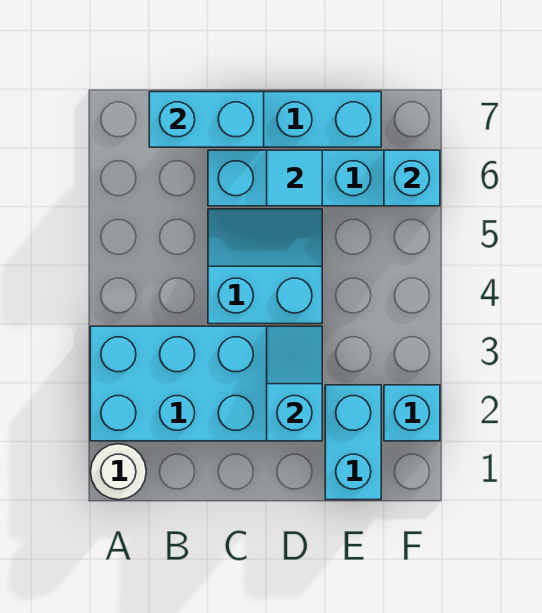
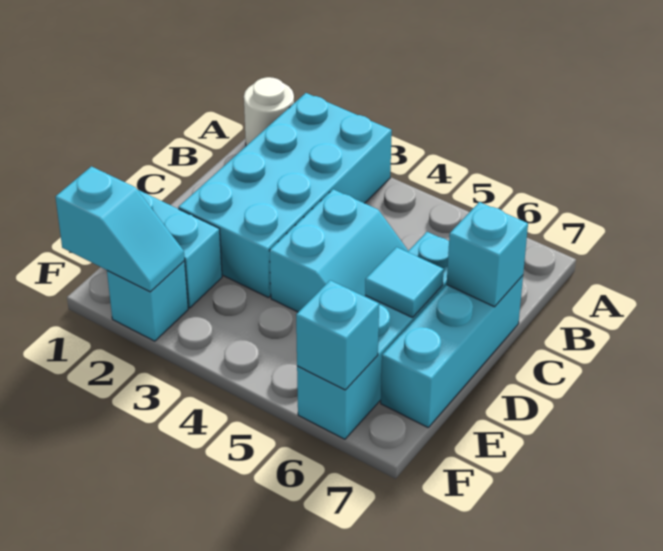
cyan brick B7:C7 level 2 -> cyan brick C7 level 2
cyan slope D2:D3 level 2 top 2 -> cyan slope F1:F2 level 2 top 1

